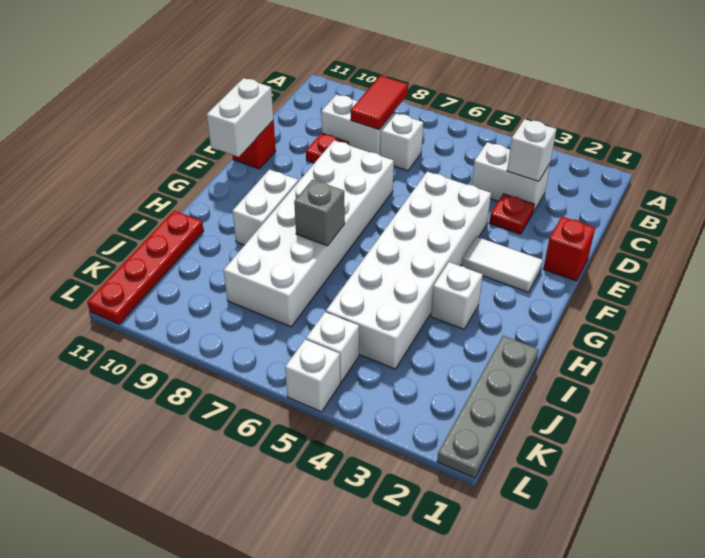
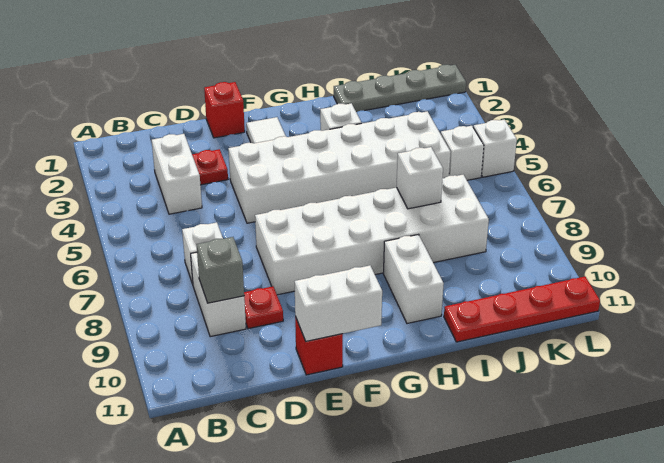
red tile B8:C8 level 2 -> none
white brick C3 level 2 -> white brick I7 level 2
white brick G9:H9 level 1 -> white brick H9:H10 level 1
grey brick H7 level 2 -> grey brick C9 level 2

